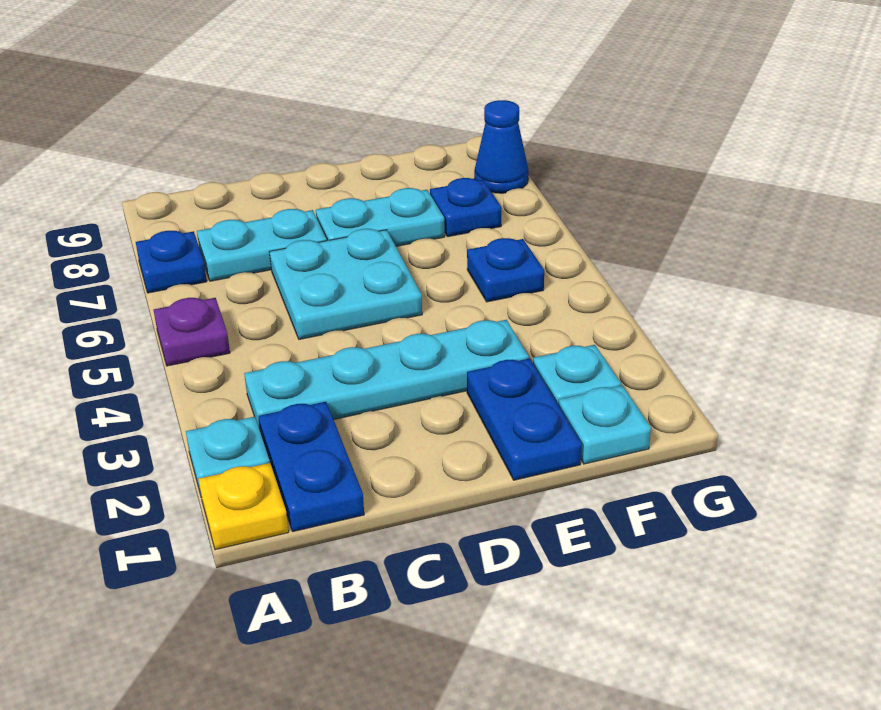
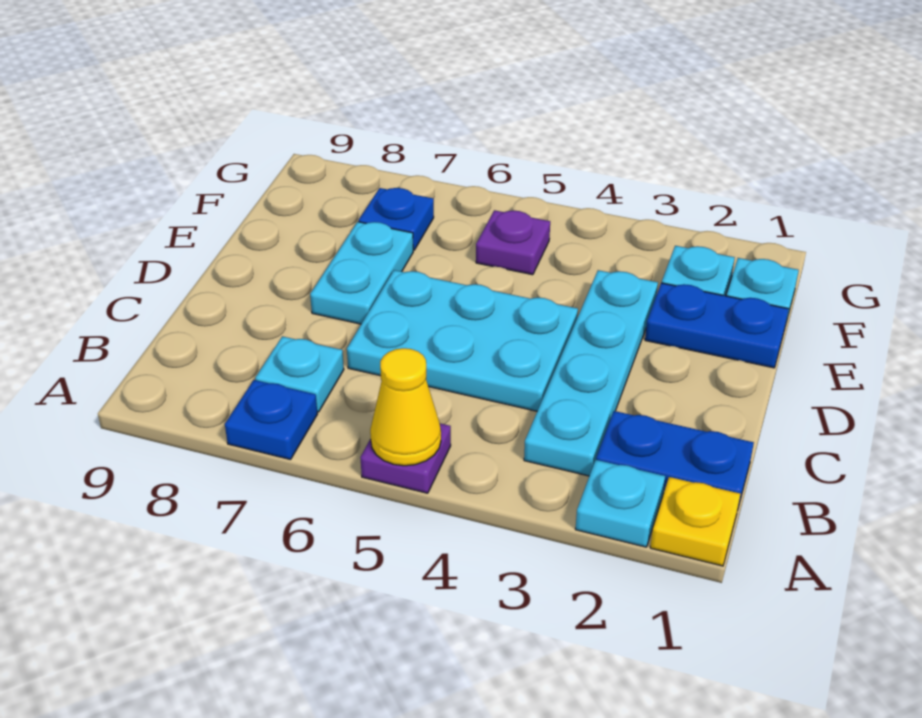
none -> yellow cone A5 level 2
cyan plate B7:C7 level 1 -> cyan plate B7 level 1
cyan plate C5:D6 level 1 -> cyan plate C4:D6 level 1
blue plate F5 level 1 -> purple plate F5 level 1
blue cone G8 level 1 -> none

